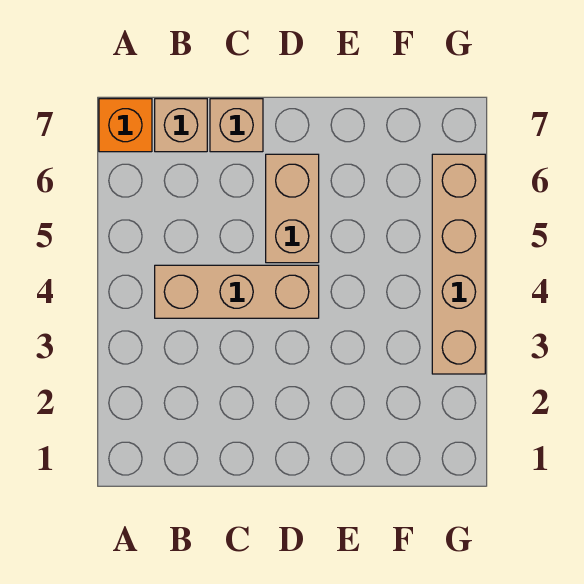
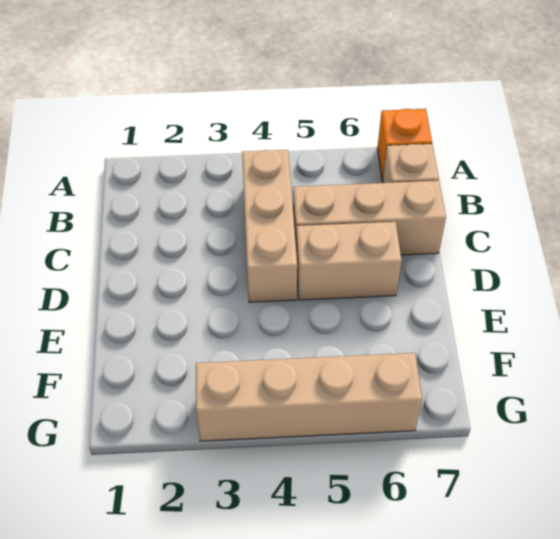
tan brick C7 level 1 -> tan brick C5:C7 level 1

